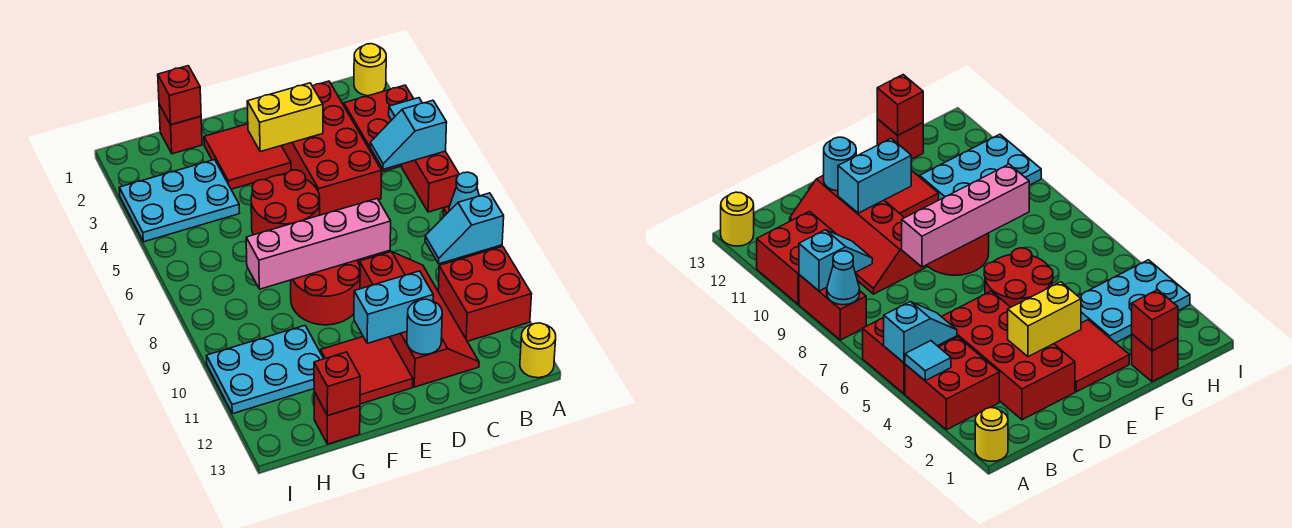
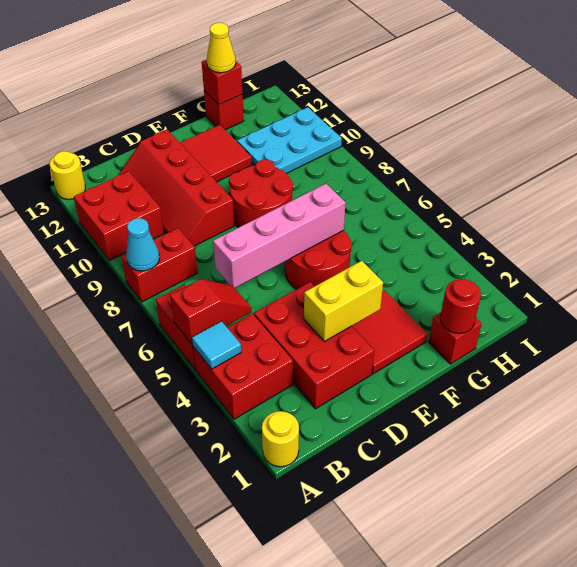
cyan slope A5:B5 level 2 top A -> red slope A5:B5 level 2 top A
red brick A8:A9 level 1 -> red brick A8:B8 level 1
cyan slope A9:B9 level 2 top A -> none
red brick C2:D5 level 1 -> red brick C2:D4 level 1
pink brick D8:G8 level 2 -> pink brick C6:F6 level 2
cyan brick D11:E11 level 2 -> none
cyan round brick D12 level 2 -> none
red brick G1 level 2 -> red round brick G1 level 2
cyan plate G3:I4 level 1 -> none
none -> yellow cone G13 level 3

